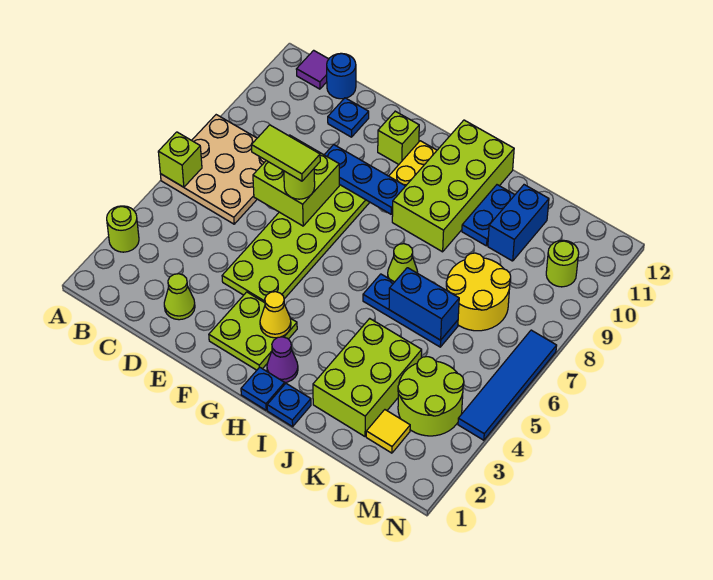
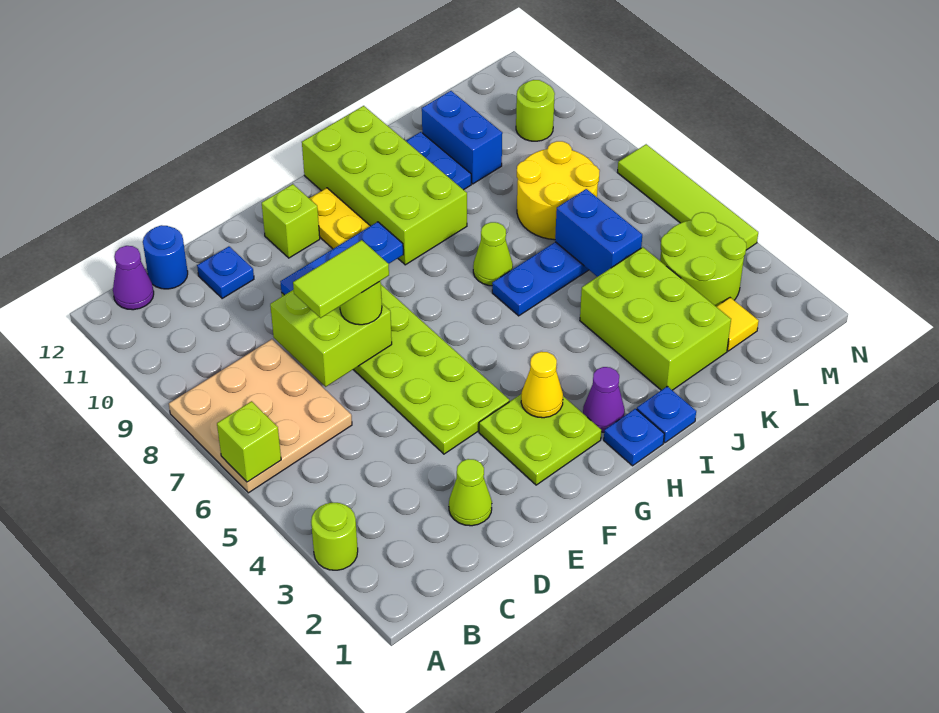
purple tile B12 level 1 -> purple cone B12 level 1
blue brick J6:K6 level 2 -> blue brick K5:K6 level 2
blue tile N4:N7 level 1 -> lime tile N4:N7 level 1

